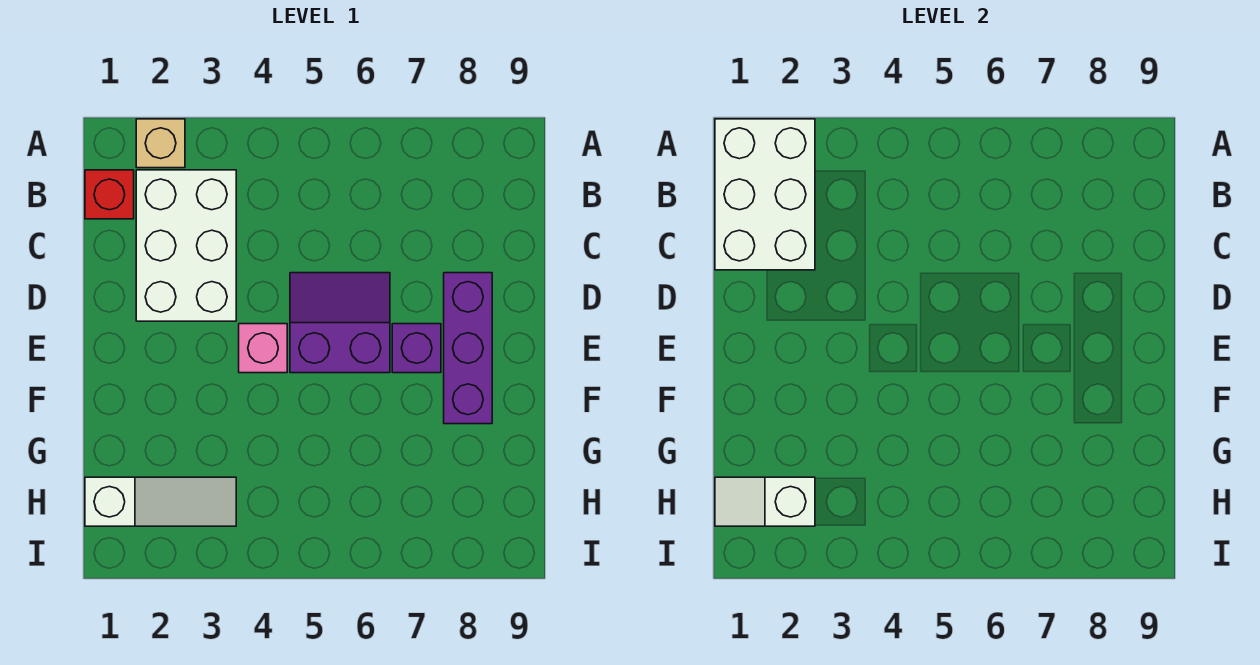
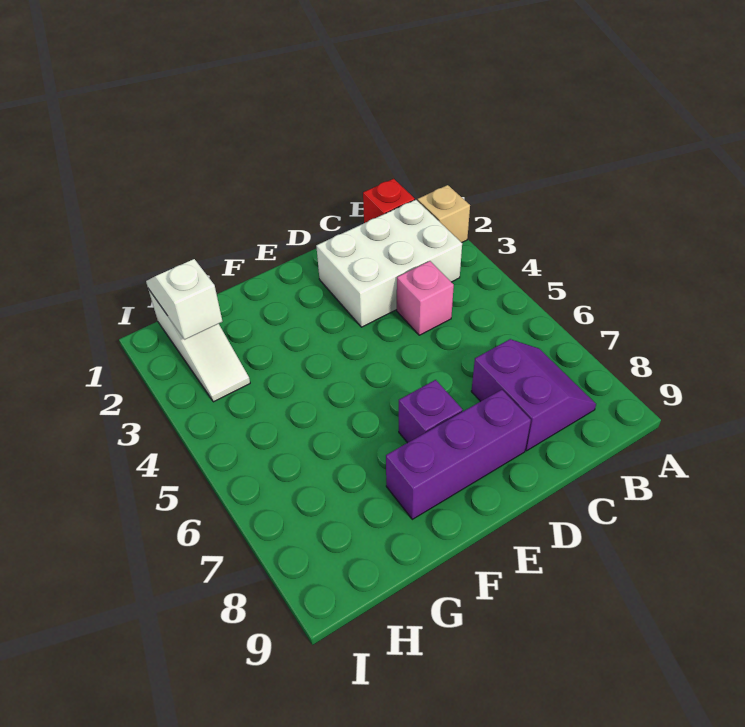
white brick A1:C2 level 2 -> none
purple slope D5:E6 level 1 top E -> purple slope B7:C8 level 1 top C
pink brick E4 level 1 -> pink brick C4 level 1

